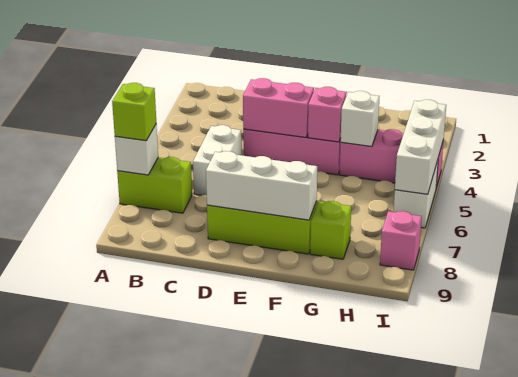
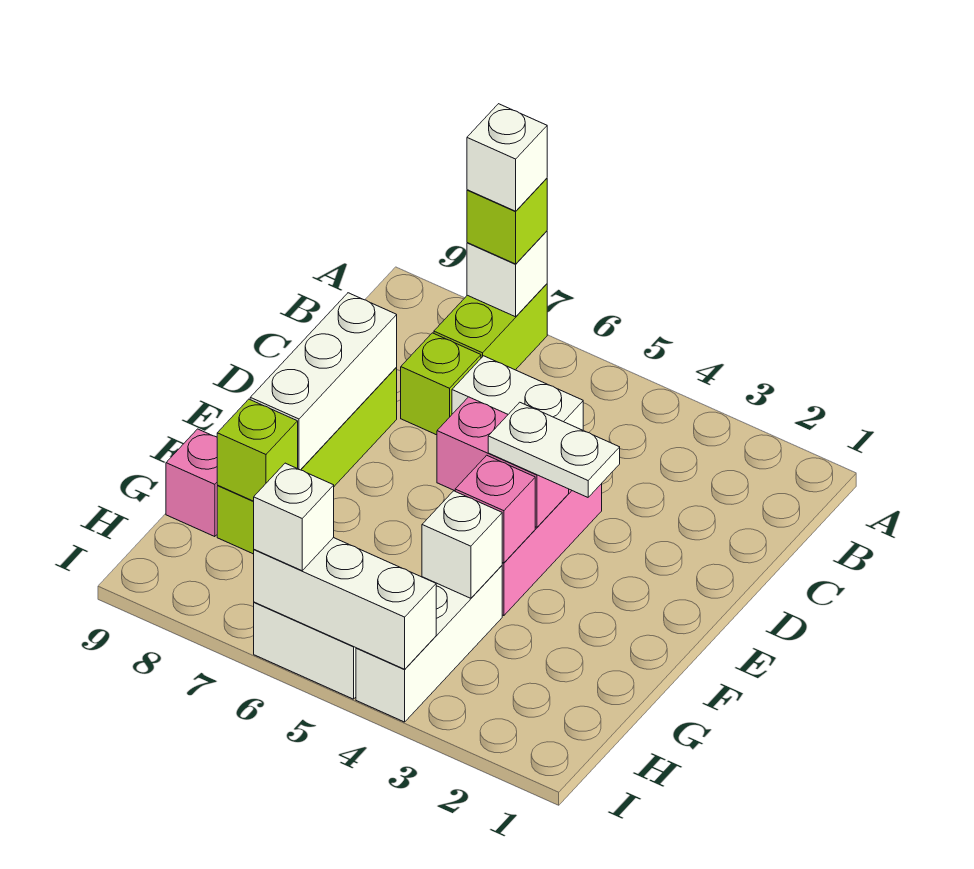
none -> white brick A7 level 4
none -> lime brick C7 level 1
pink brick D4:E4 level 2 -> pink brick E4:E5 level 2
none -> white plate E3:E4 level 3
pink brick G4:I4 level 1 -> white brick G4:I4 level 1
none -> lime brick G8 level 2
none -> white brick I6 level 3
pink brick I8 level 1 -> pink brick G9 level 1

